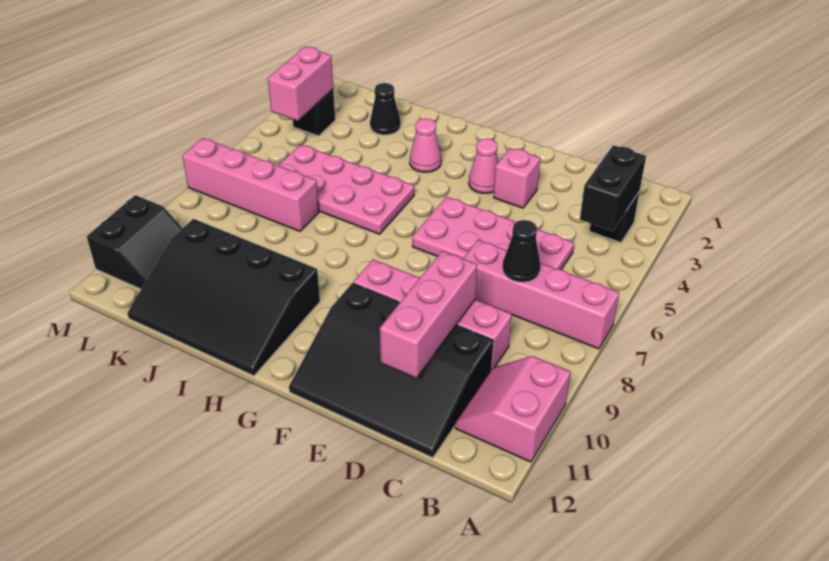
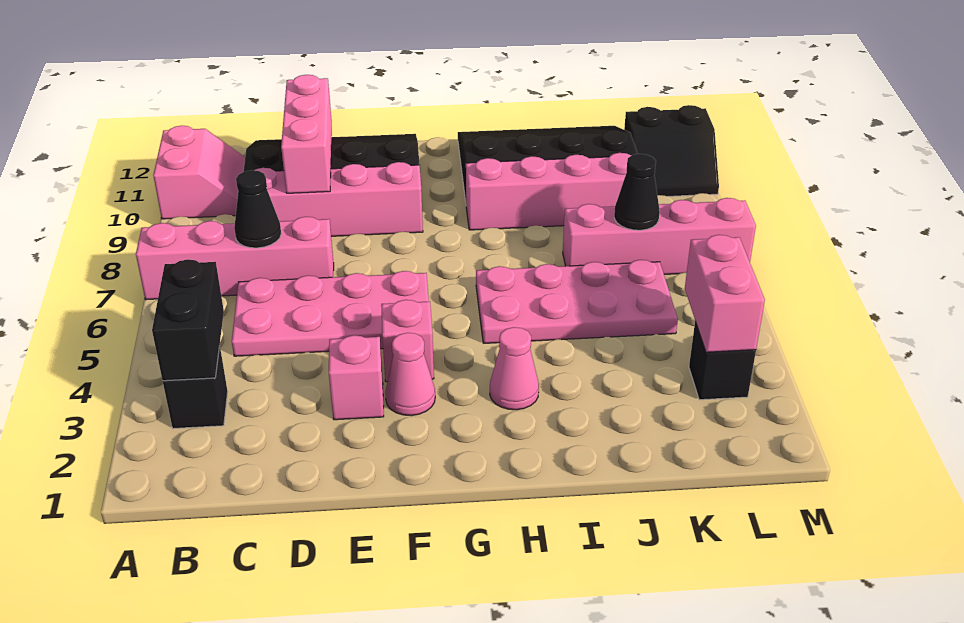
none -> pink brick F4 level 1
none -> pink brick H9:K9 level 1
black cone J2 level 1 -> black cone K7 level 2
black slope L10:M11 level 1 top M -> black slope L10:M11 level 1 top 11

